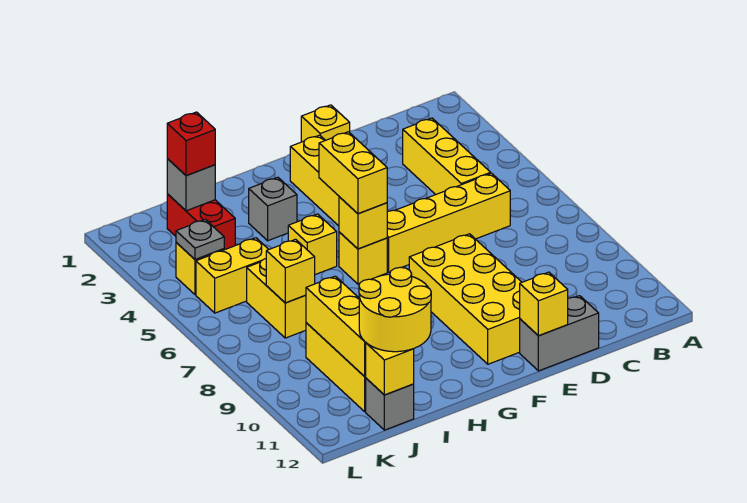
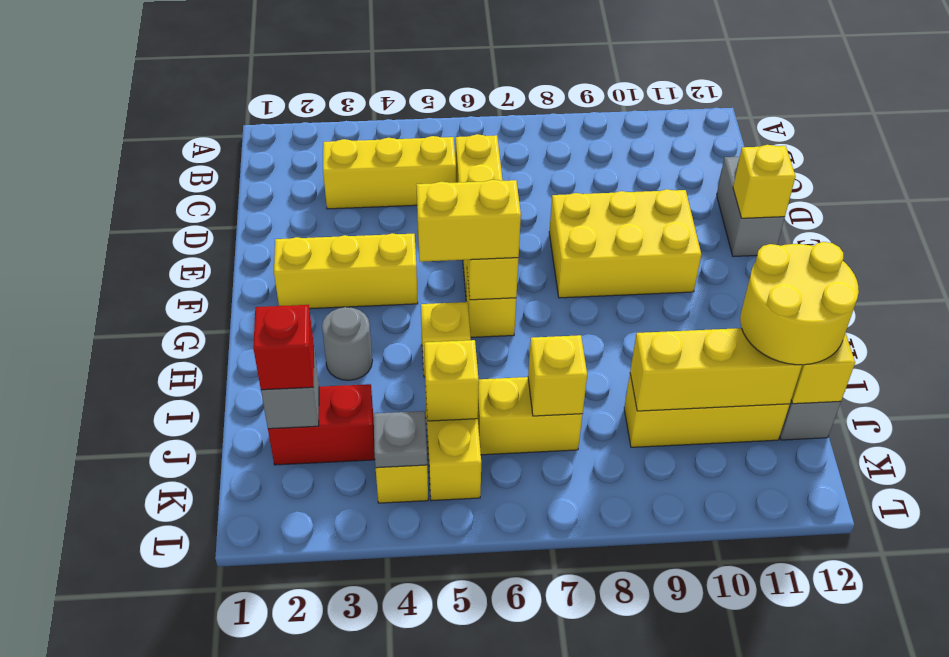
yellow brick E1 level 1 -> yellow brick J5 level 2
yellow brick E8:F11 level 1 -> yellow brick E8:F10 level 1
grey brick H3 level 1 -> grey round brick H3 level 1

